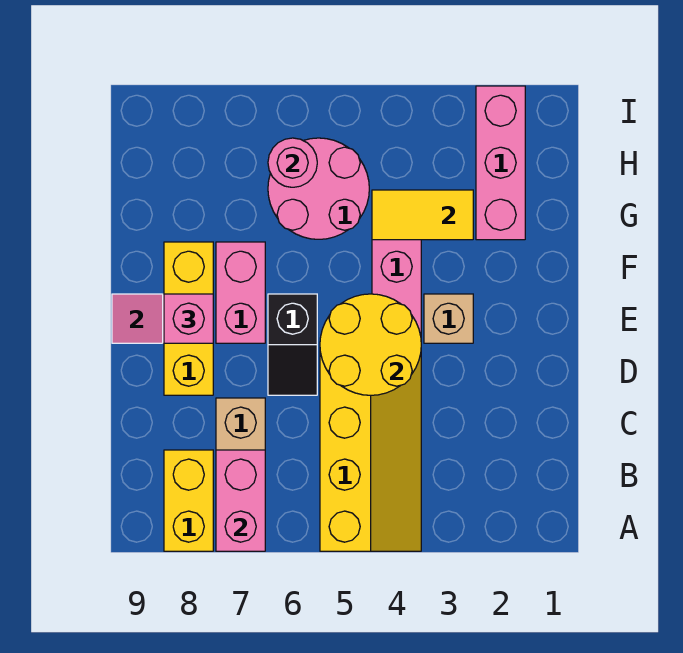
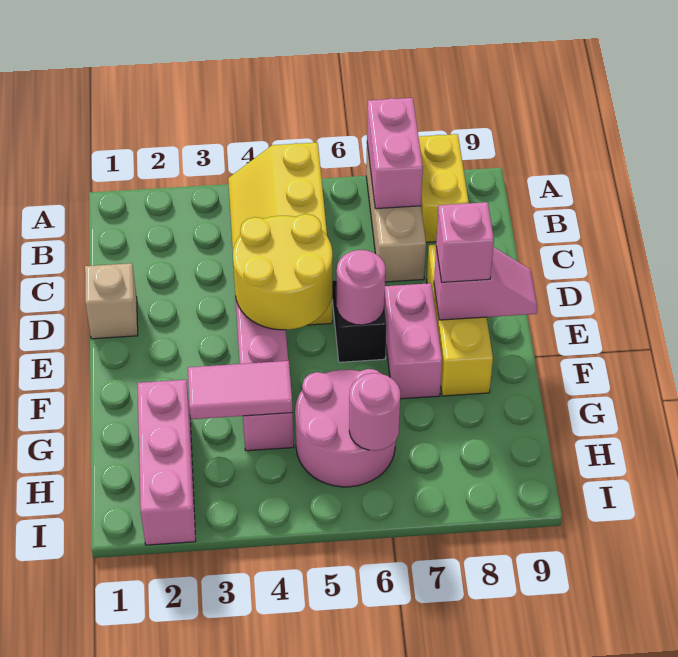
tan brick E3 level 1 -> tan brick D1 level 1
none -> pink round brick E6 level 2
yellow tile G3:G4 level 2 -> pink tile G3:G4 level 2

